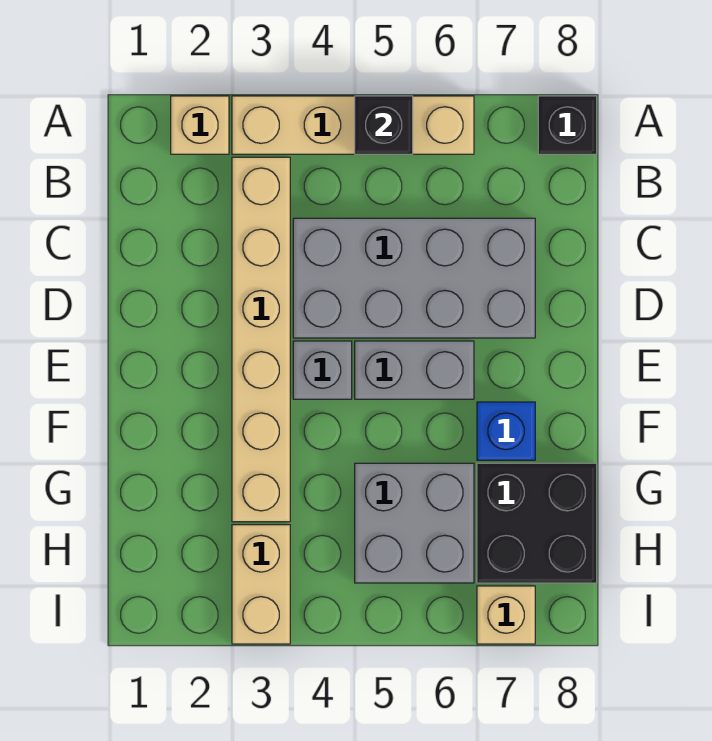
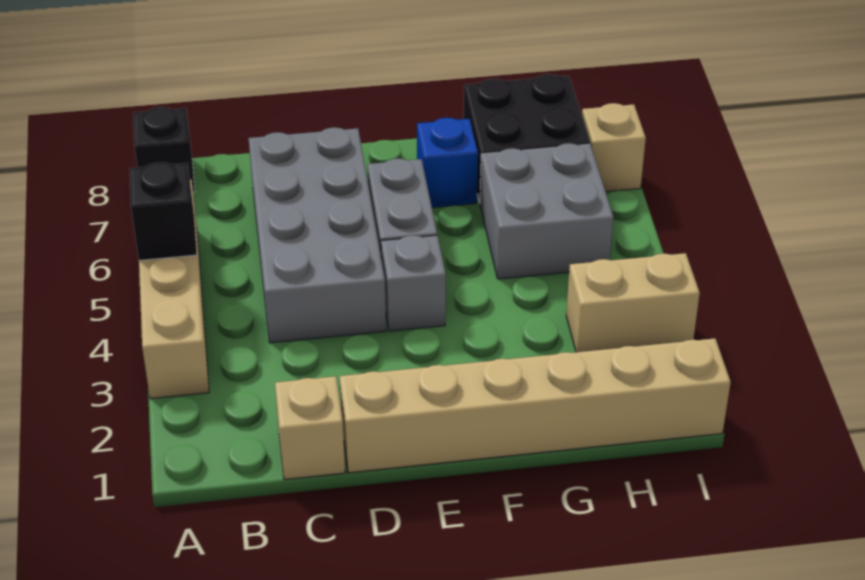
tan brick A2 level 1 -> tan brick C1 level 1
tan brick B3:G3 level 1 -> tan brick D1:I1 level 1

